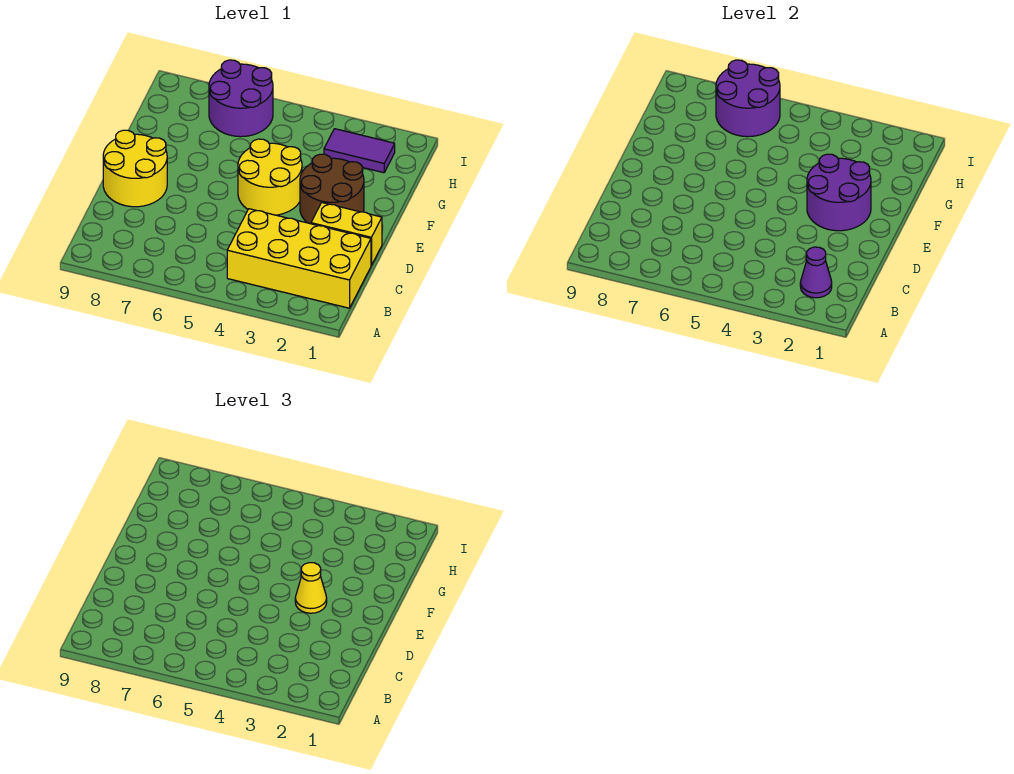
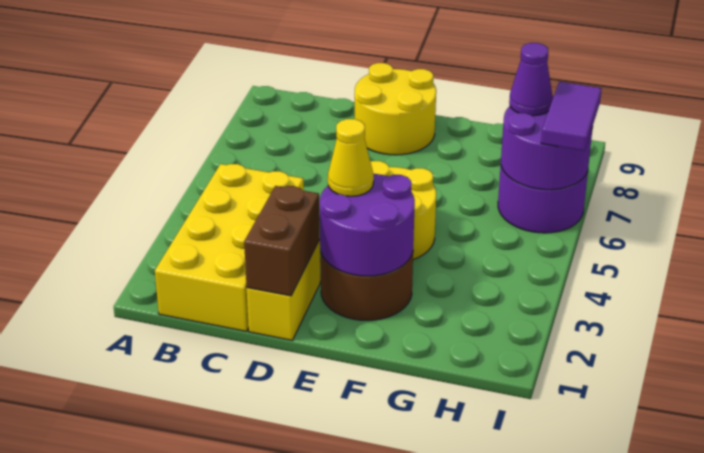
purple cone B2 level 2 -> purple cone H7 level 3
none -> brown brick D1:D2 level 2
purple tile H2:H3 level 1 -> purple tile I6:I7 level 3

